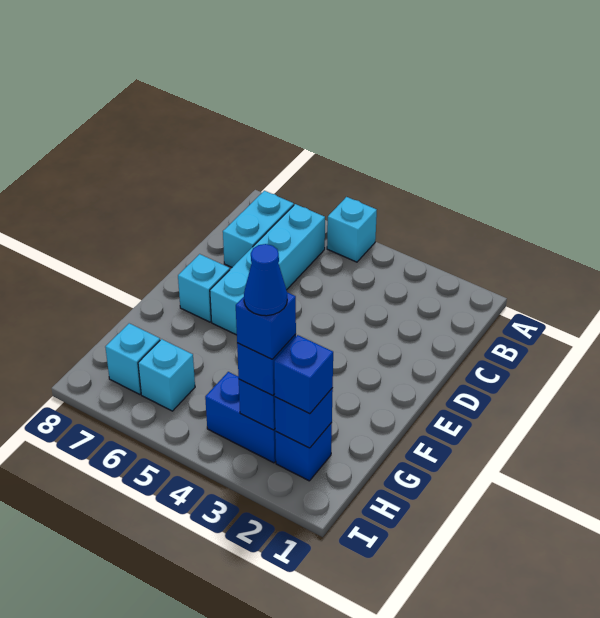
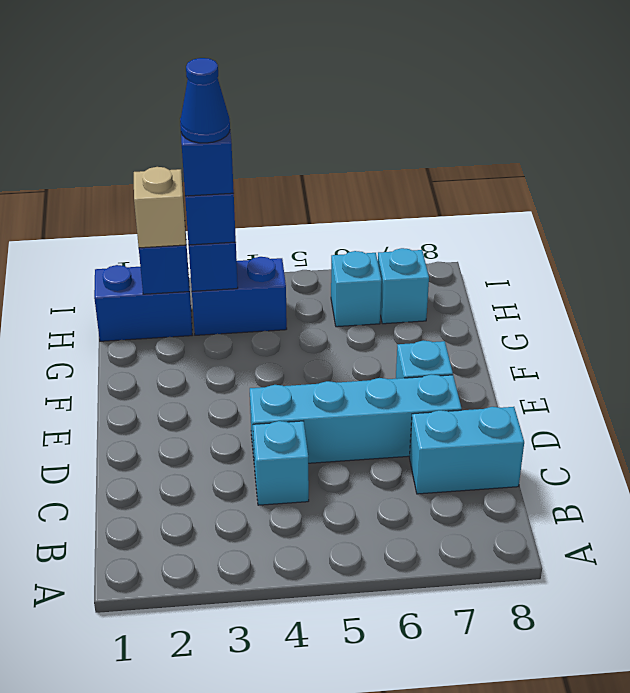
cyan brick A5 level 1 -> cyan brick C4 level 1
cyan brick B6:E6 level 1 -> cyan brick D4:D7 level 1
cyan brick B7:C7 level 1 -> cyan brick C7:C8 level 1
blue brick H2 level 1 -> blue brick H1:H2 level 1
blue brick H2 level 3 -> tan brick H2 level 3

